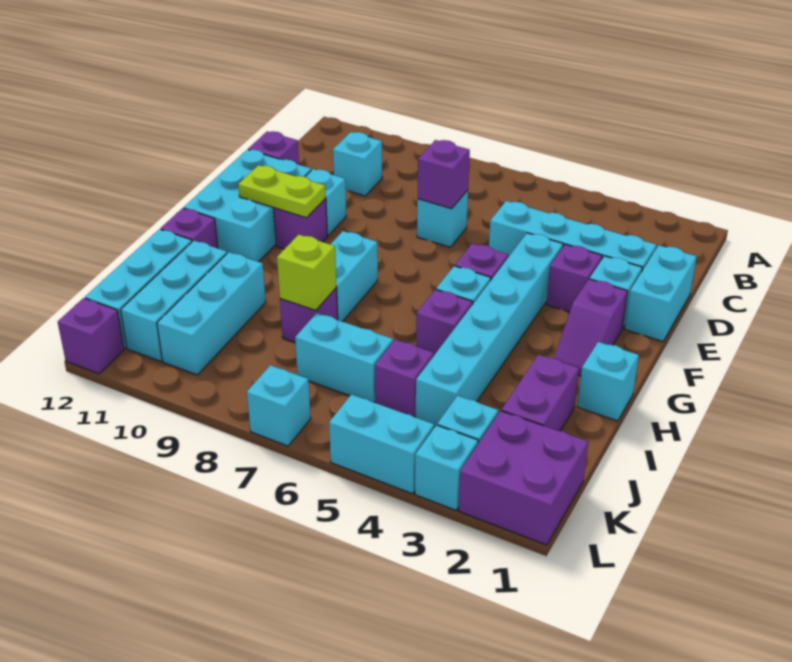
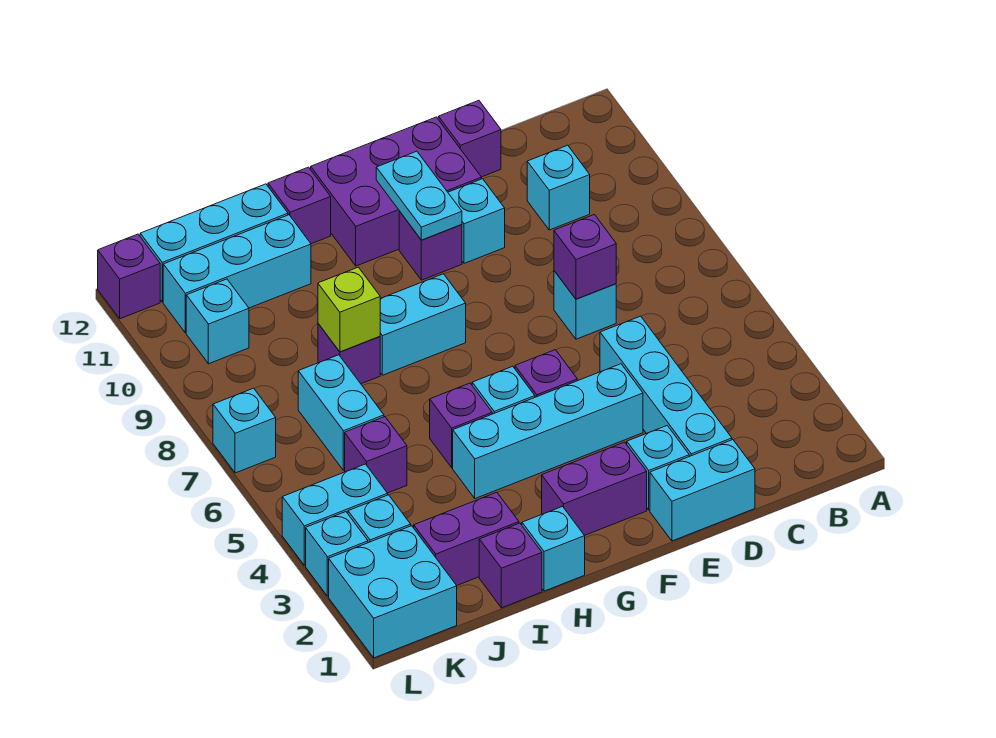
purple brick E3 level 1 -> purple brick I1 level 1
cyan brick E4:J4 level 1 -> cyan brick E4:H4 level 1
cyan brick E11:G12 level 1 -> purple brick E11:G12 level 1
purple slope F2:G2 level 1 top F -> purple brick F2:G2 level 1
lime plate F10:F11 level 2 -> cyan plate F10:F11 level 2
cyan brick I10:K10 level 1 -> cyan brick K10 level 1
purple brick K1:L2 level 1 -> cyan brick K1:L2 level 1
cyan brick L4:L5 level 1 -> cyan brick K4:L4 level 1

